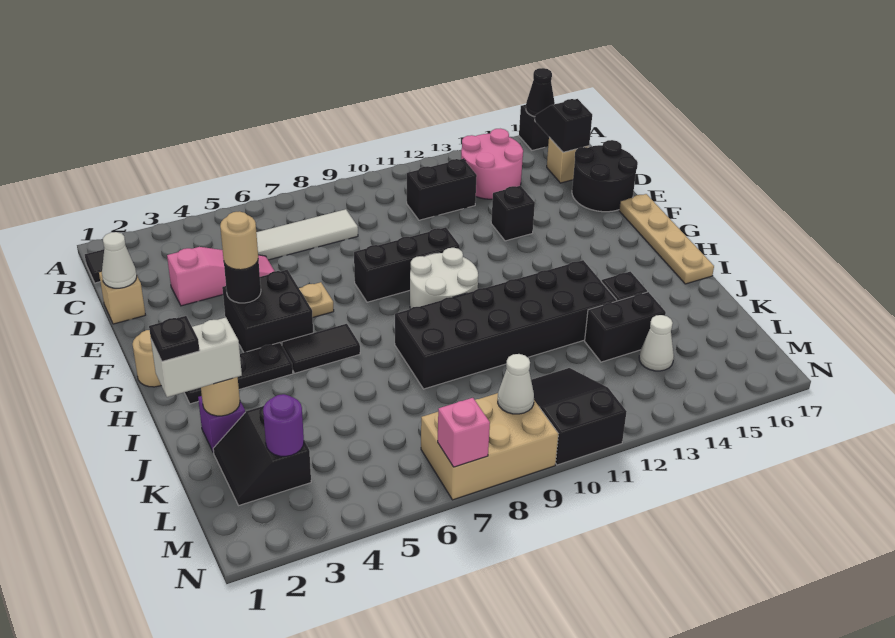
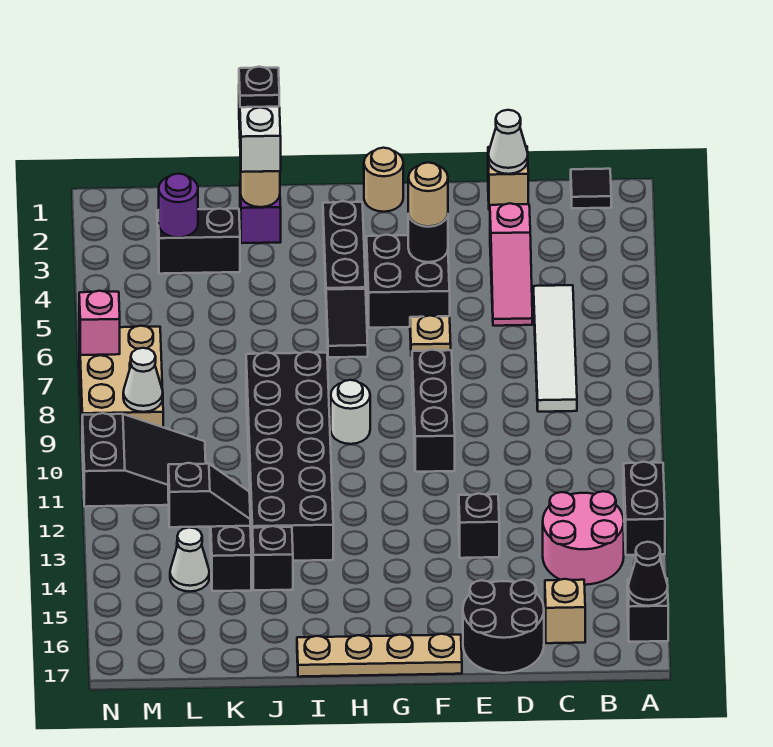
black slope B16:C16 level 2 top C -> black slope K13:L13 level 2 top L
black brick C11:C12 level 1 -> black brick A12:A13 level 1
white round brick G9:H10 level 1 -> white round brick H9 level 1

